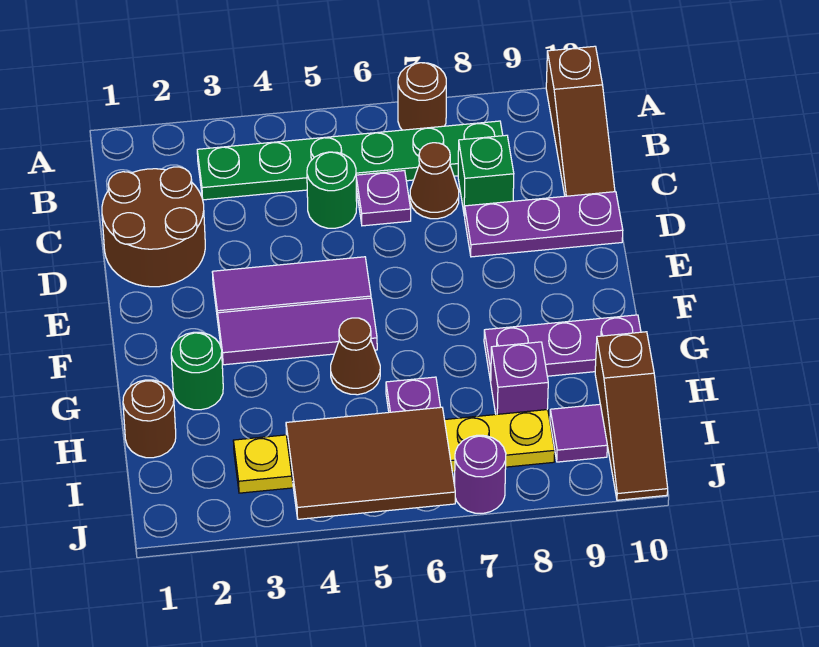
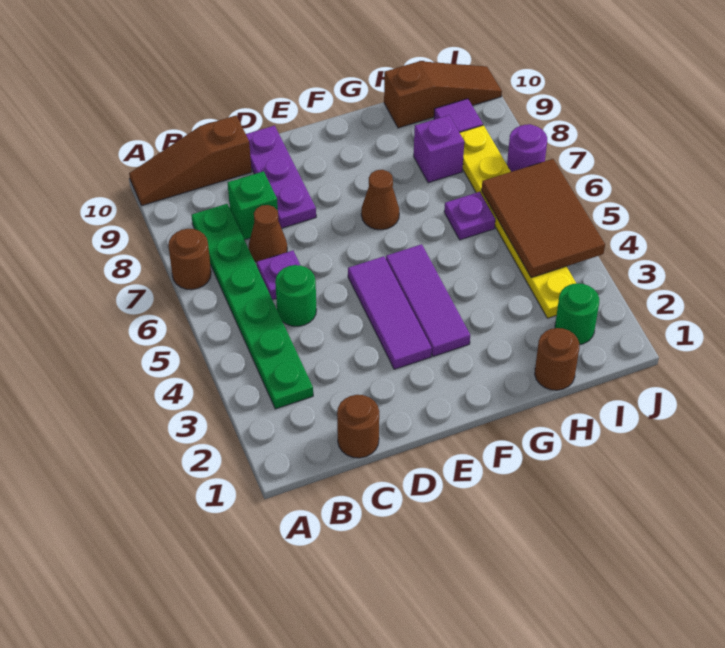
brown slope A10:C10 level 1 top A -> brown slope A10:C10 level 1 top C
brown round brick C1:D2 level 1 -> brown round brick C1 level 1
green round brick G2 level 1 -> green round brick I2 level 1
brown cone G5 level 1 -> brown cone F7 level 1
purple plate G8:G10 level 1 -> none

